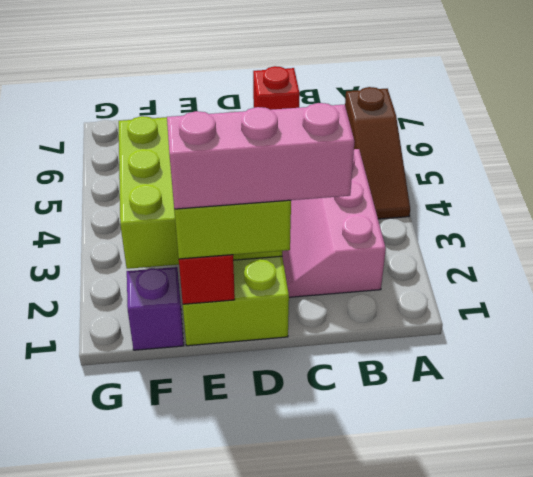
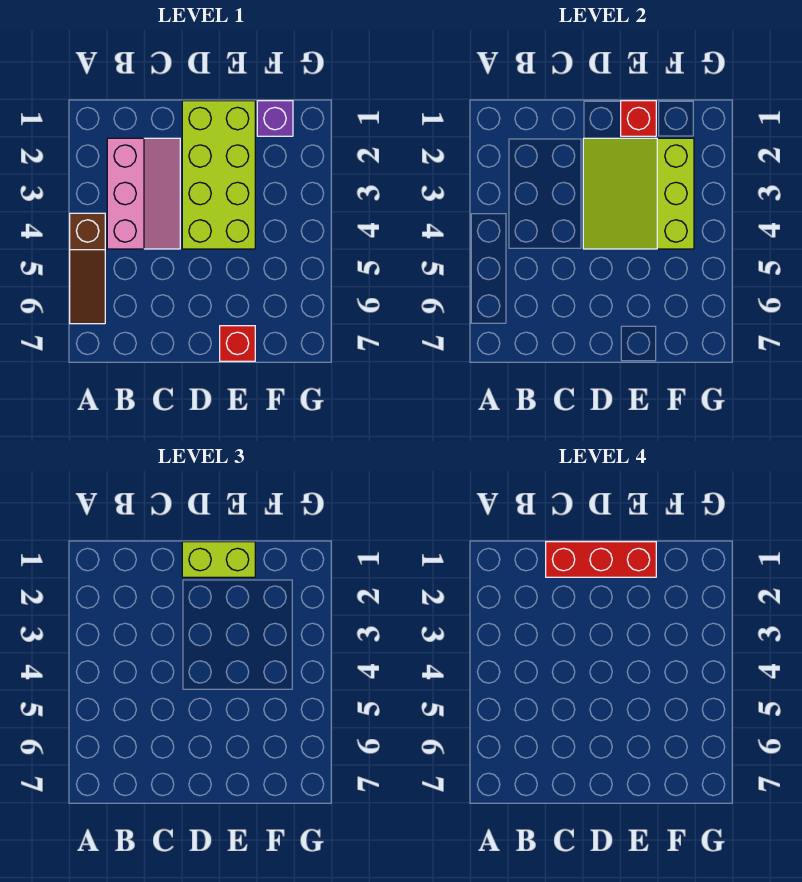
brown slope A4:A6 level 1 top 6 -> brown slope A4:A6 level 1 top 4
pink brick C1:E1 level 4 -> red brick C1:E1 level 4
red brick C7 level 1 -> red brick E7 level 1

